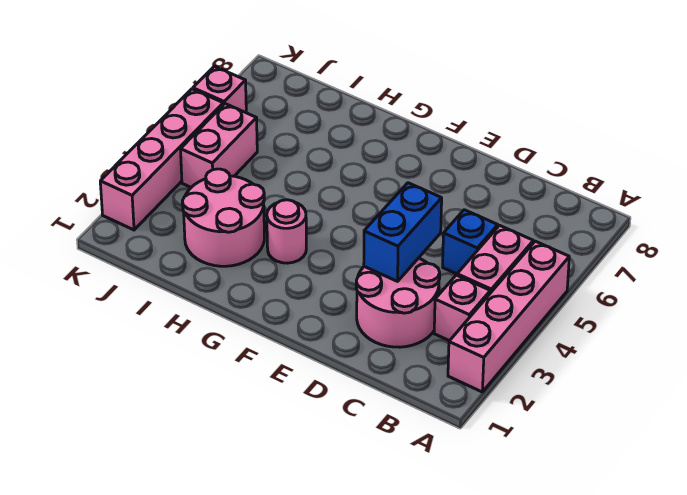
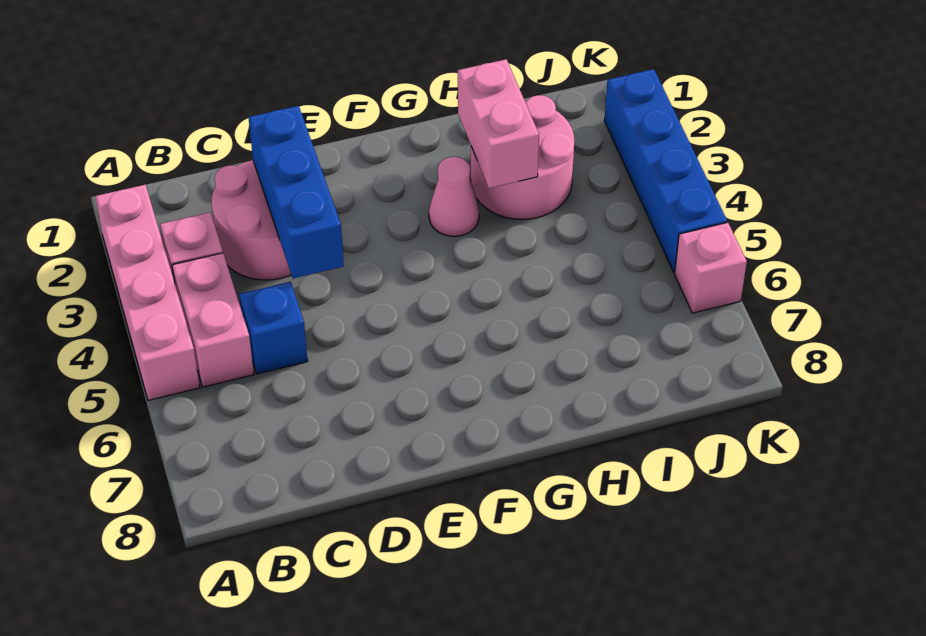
blue brick D3:D4 level 2 -> blue brick D2:D4 level 2
pink round brick G3 level 1 -> pink cone G3 level 1
pink brick J4:J5 level 1 -> pink brick H2:H3 level 2
pink brick K2:K5 level 1 -> blue brick K2:K5 level 1

